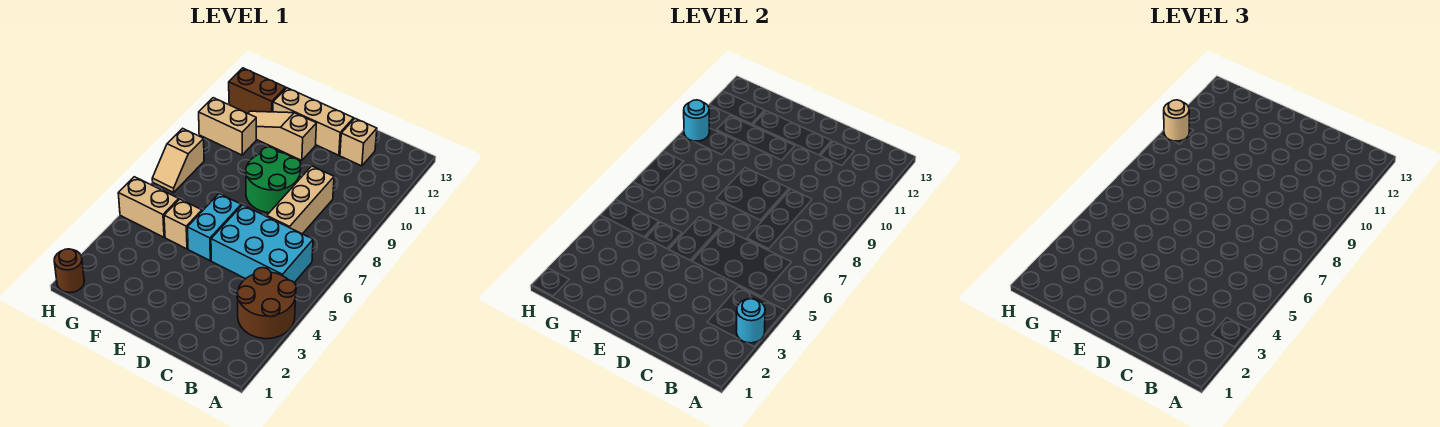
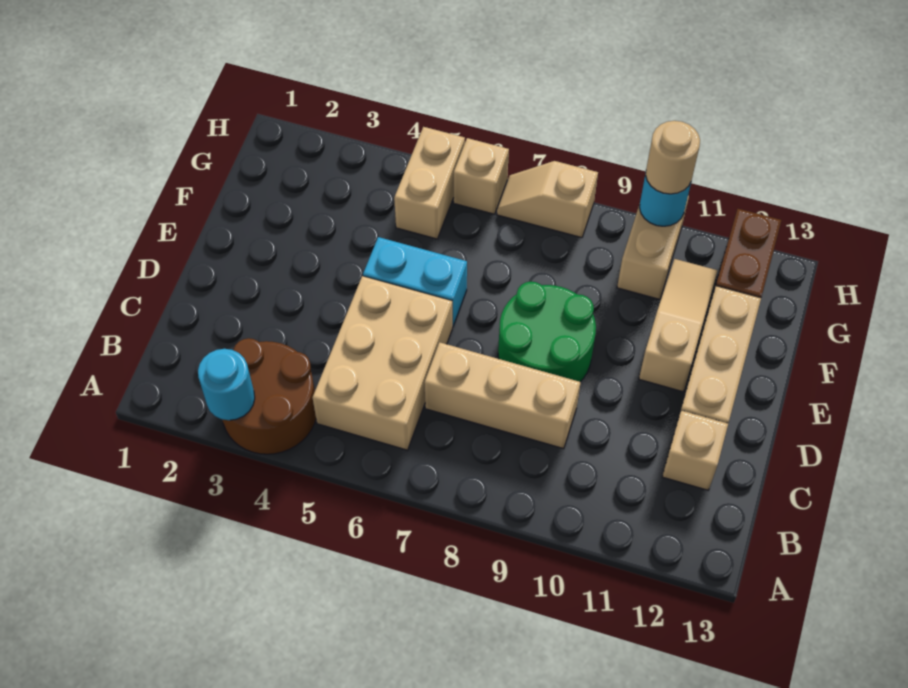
cyan brick B5:D6 level 1 -> tan brick B5:D6 level 1
tan brick F5 level 1 -> tan brick H6 level 1
brown round brick H1 level 1 -> none

